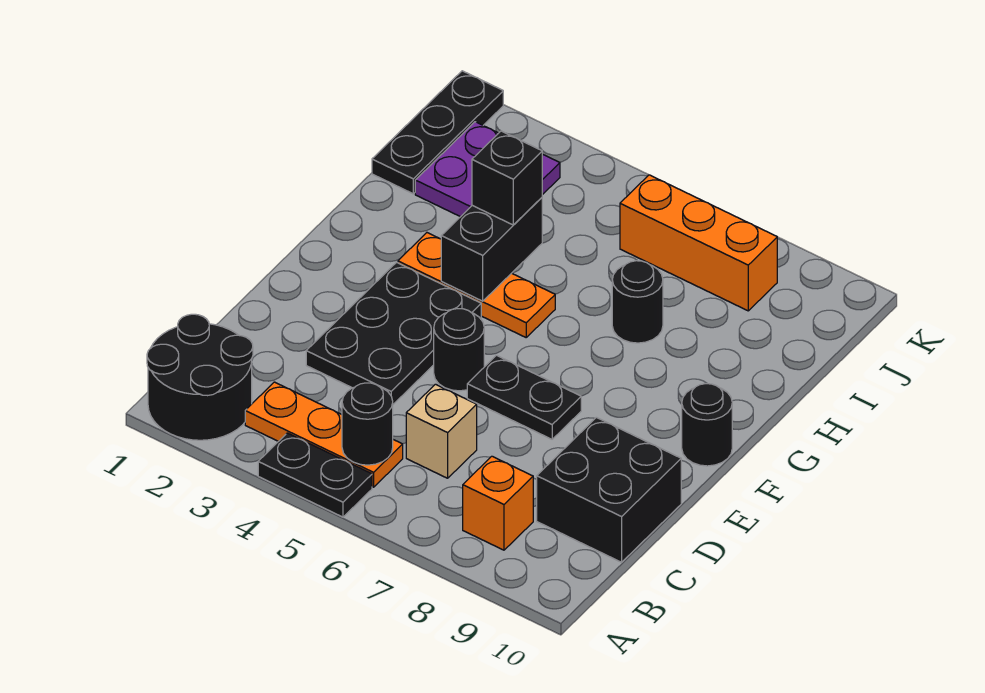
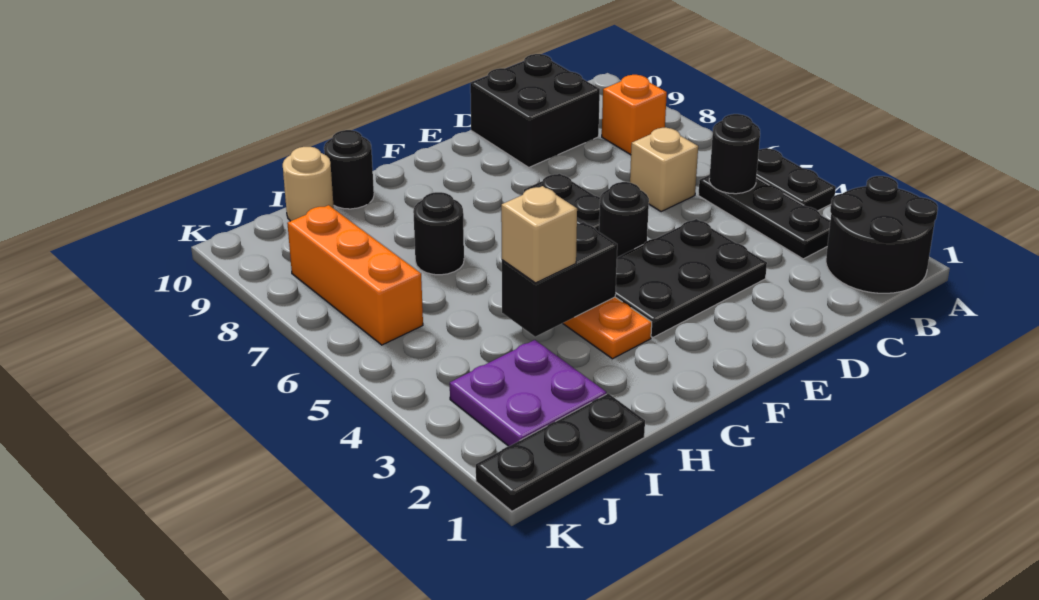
orange plate B3:B5 level 1 -> black plate B3:B5 level 1
black round brick F10 level 1 -> black round brick H10 level 1
black brick H4 level 3 -> tan brick H4 level 3
none -> tan round brick I10 level 1

